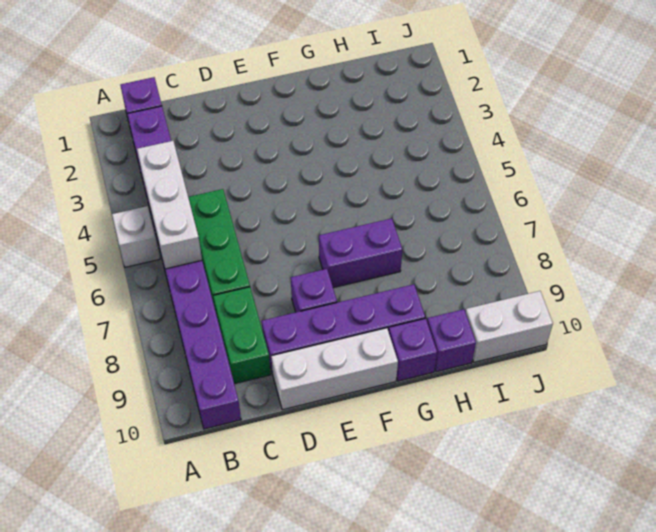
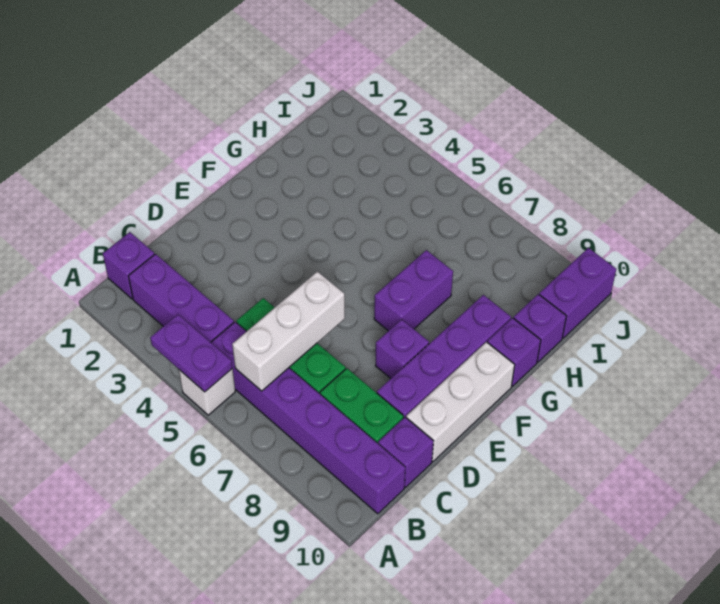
none -> purple plate A4:A5 level 2
white brick B4:B6 level 2 -> white brick B6:D6 level 2
none -> purple brick C10 level 1
white brick I10:J10 level 1 -> purple brick I10:J10 level 1

